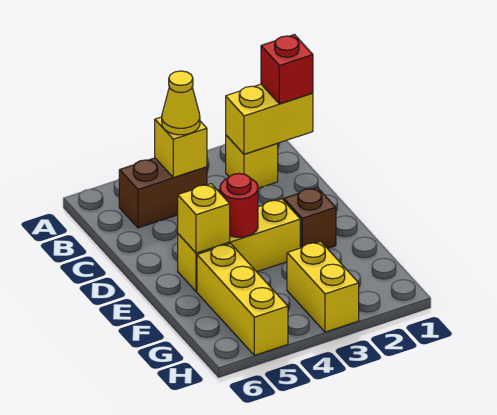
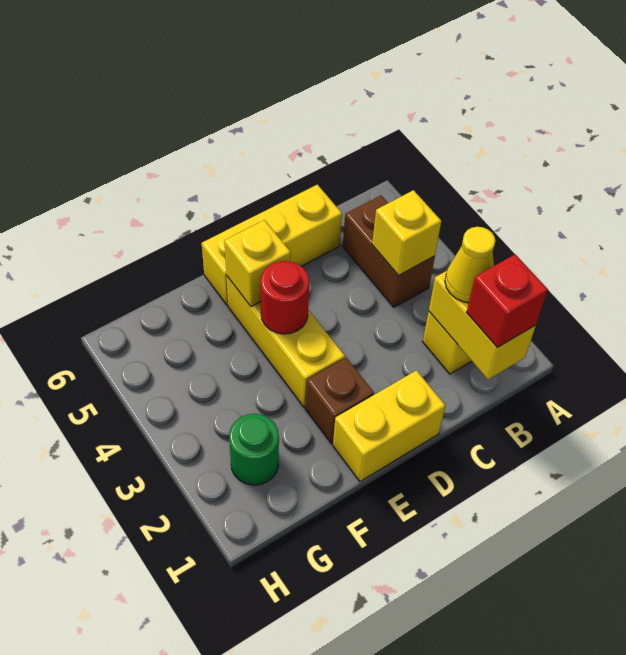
yellow cone B4 level 3 -> yellow cone B2 level 3
yellow brick F5:H5 level 1 -> yellow brick C6:E6 level 1
none -> green round brick G2 level 1
yellow brick G3:H3 level 1 -> yellow brick D1:E1 level 1

